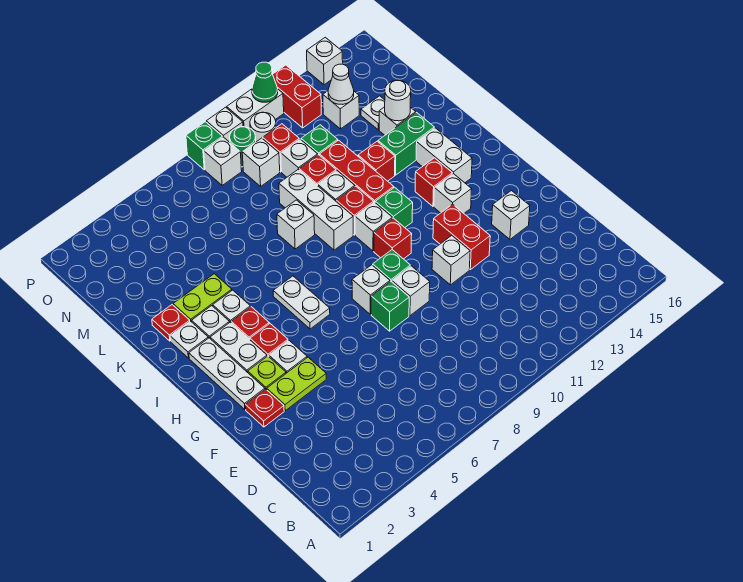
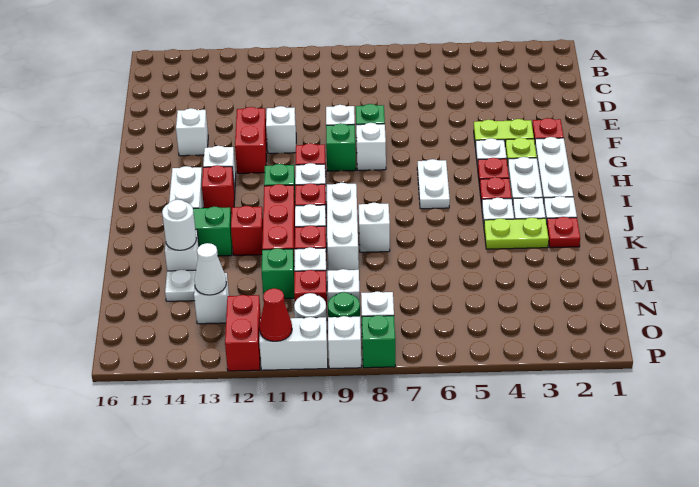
green cone P11 level 2 -> red cone P11 level 2
white brick P14 level 1 -> none

